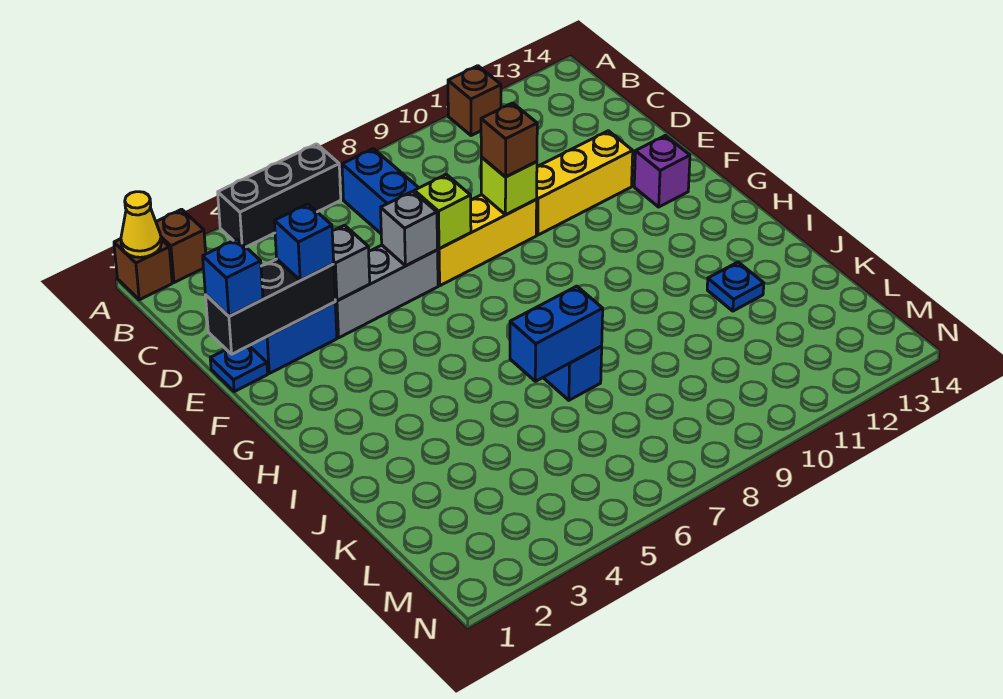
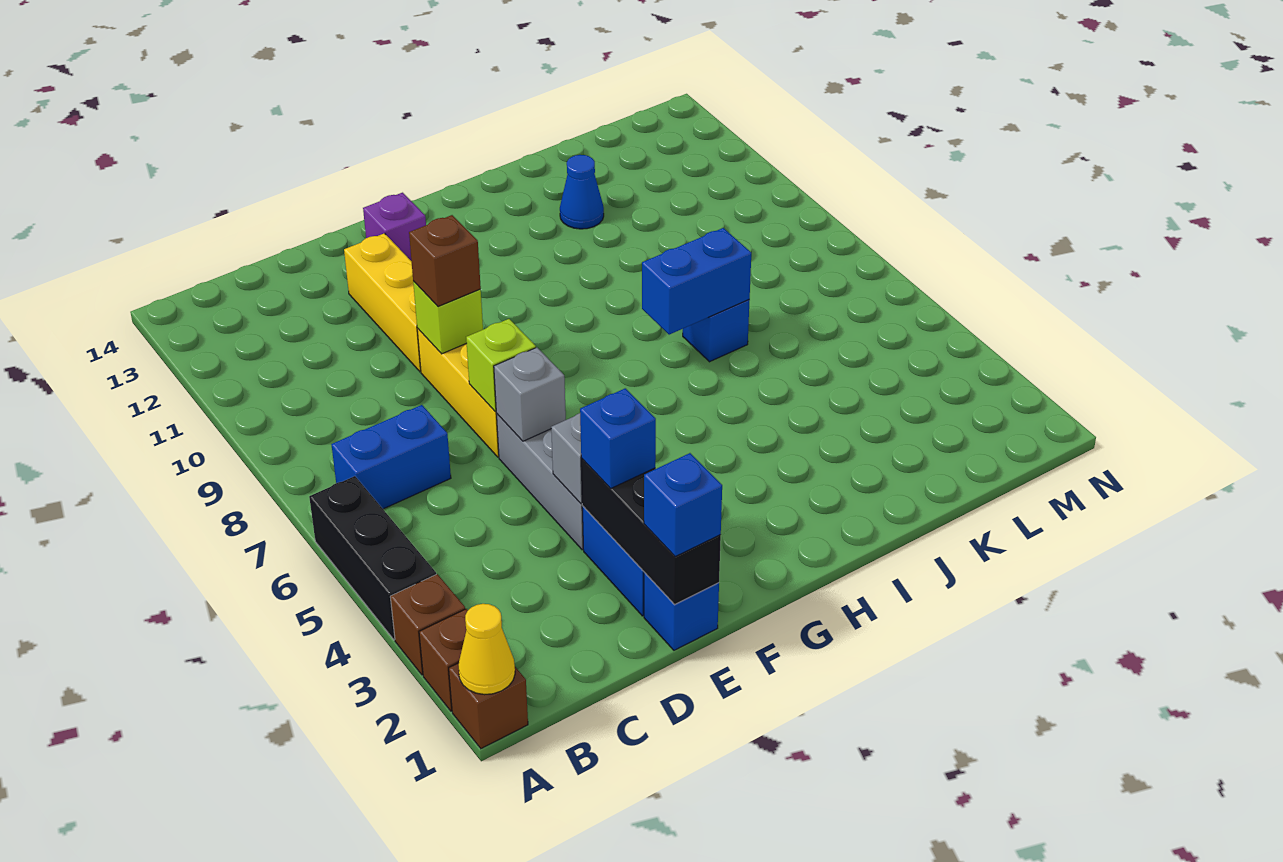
brown brick A11 level 1 -> brown brick A3 level 1
blue plate E1 level 1 -> blue brick E1 level 1
blue brick J6:J7 level 2 -> blue brick I7:J7 level 2
blue plate J12 level 1 -> blue cone J12 level 1

